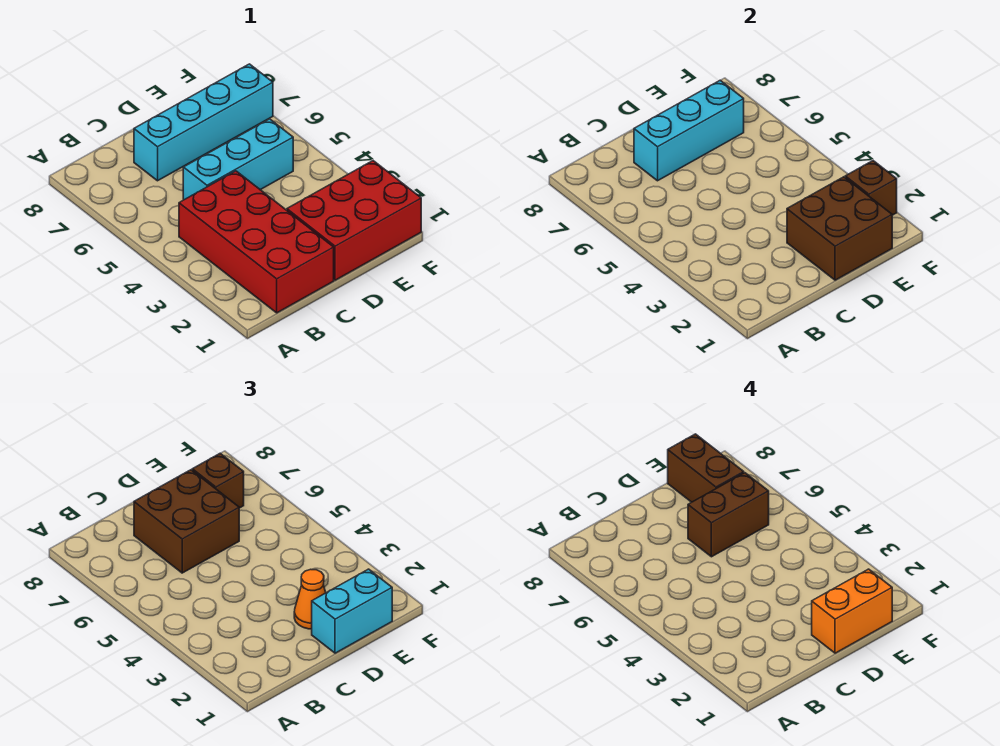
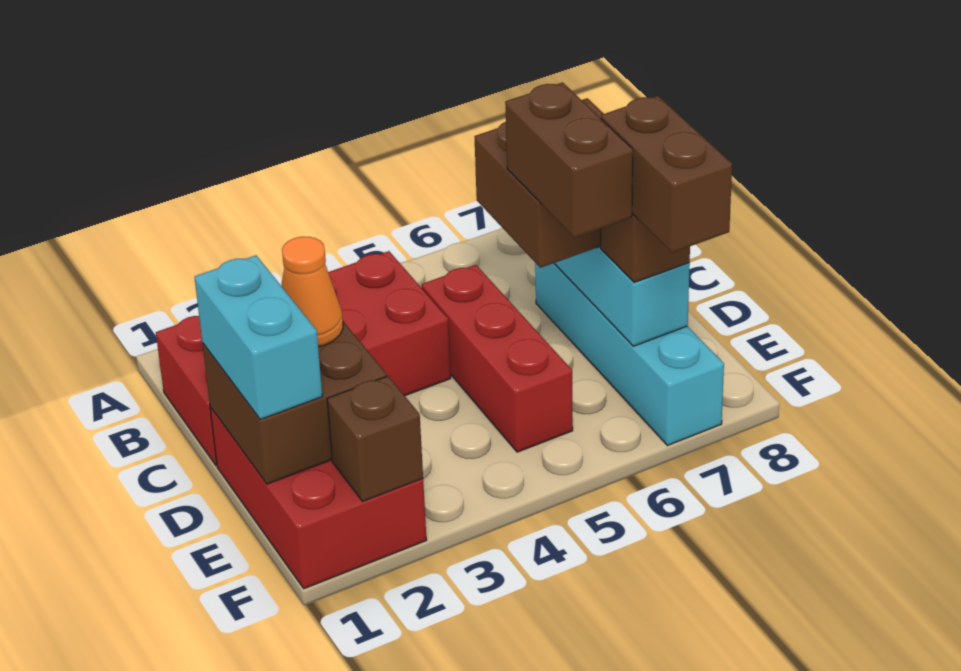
cyan brick C5:E5 level 1 -> red brick C5:E5 level 1
orange brick D1:E1 level 4 -> none
brown brick E7:E8 level 4 -> brown brick E7:F7 level 4

